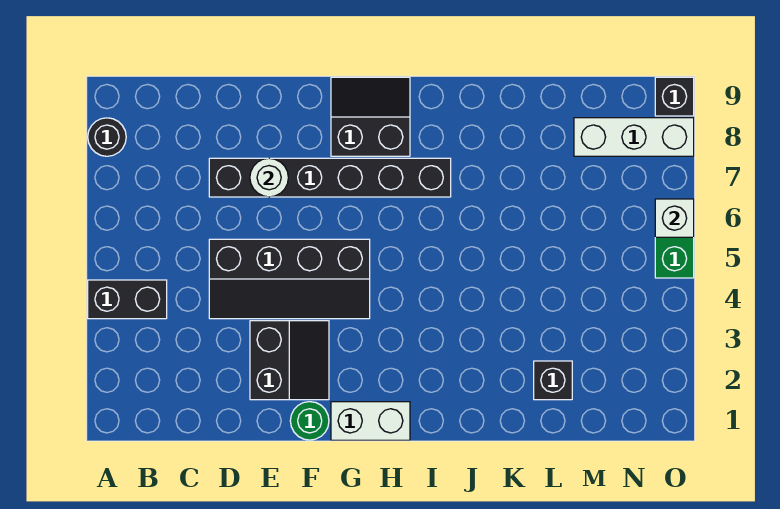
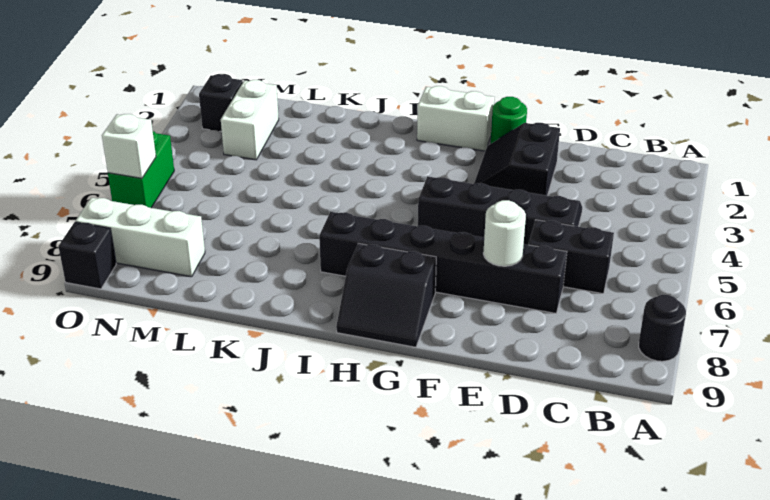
black brick A4:B4 level 1 -> black brick C6:D6 level 1
black brick L2 level 1 -> black brick N2 level 1
none -> white brick M2:M3 level 1

